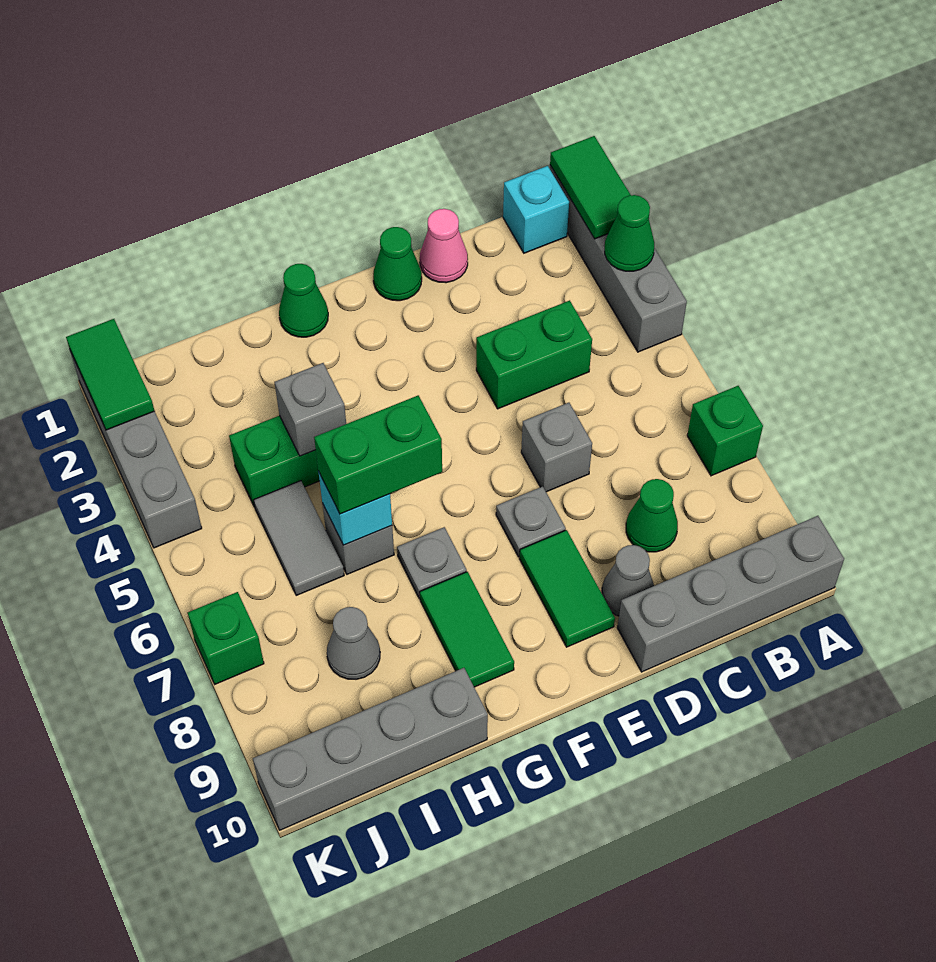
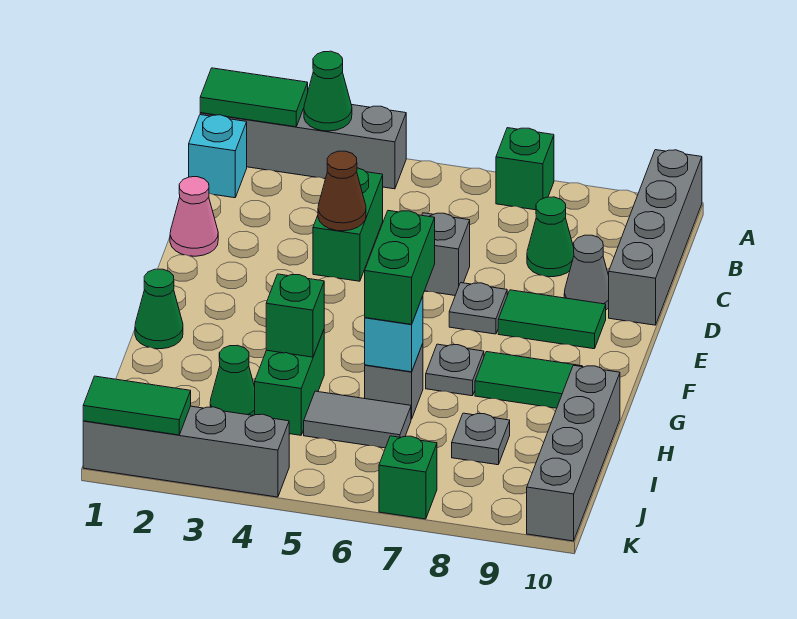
none -> brown cone D4 level 2
green cone E1 level 1 -> green cone I3 level 1
grey brick H4 level 2 -> green brick H4 level 2
grey cone I8 level 1 -> grey plate I8 level 1

